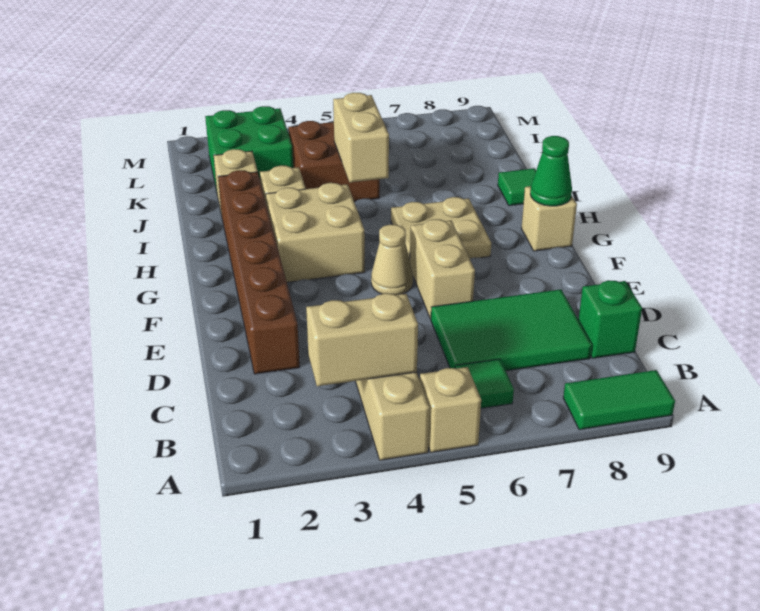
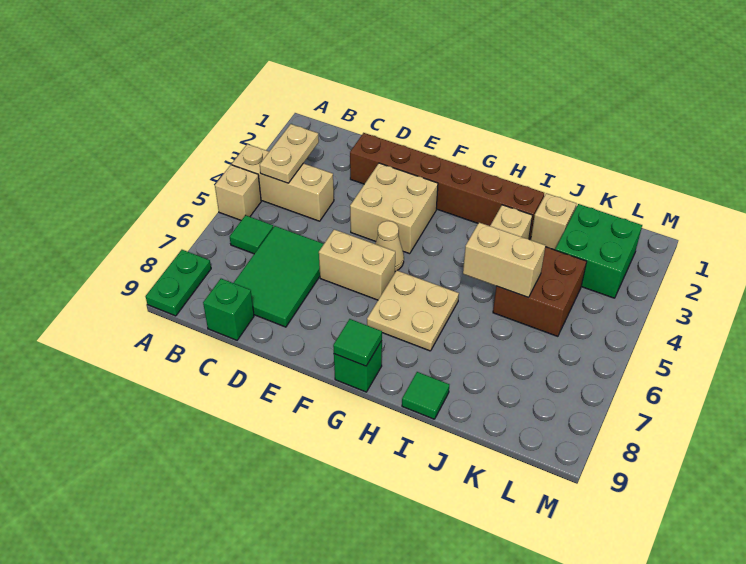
green tile A8:A9 level 1 -> green plate A8:A9 level 1
tan brick B3:B4 level 2 -> tan plate B3:B4 level 2
tan brick G3:H4 level 1 -> tan brick E3:F4 level 1
tan brick G9 level 1 -> green brick G9 level 1
green cone G9 level 2 -> green tile G9 level 2

